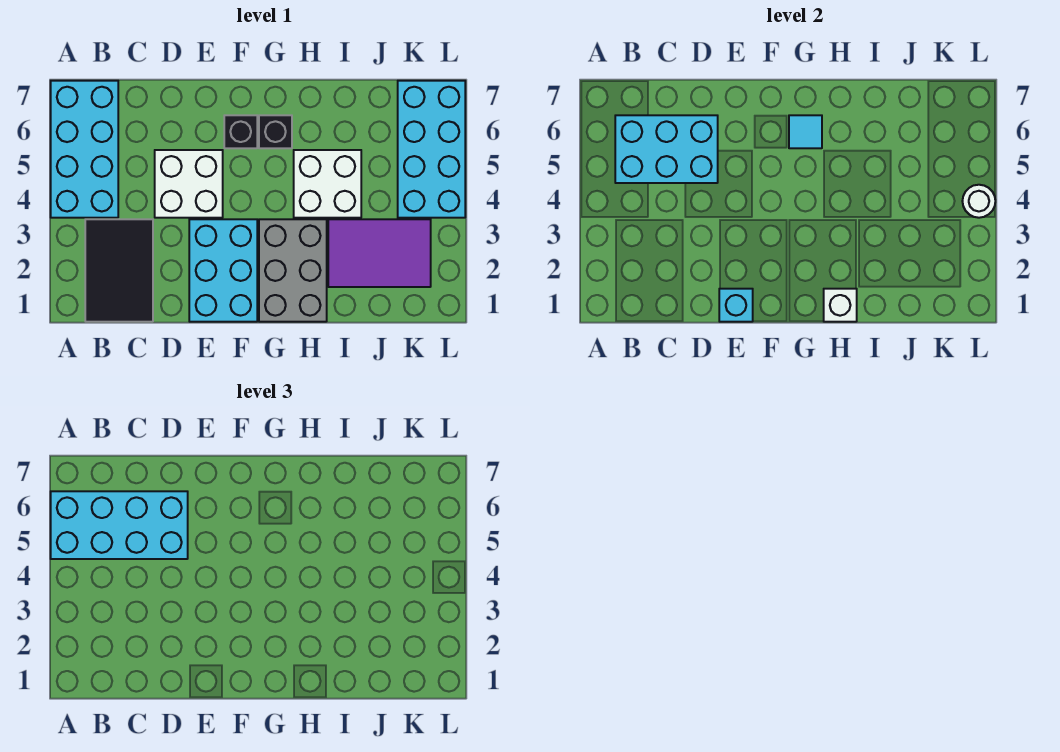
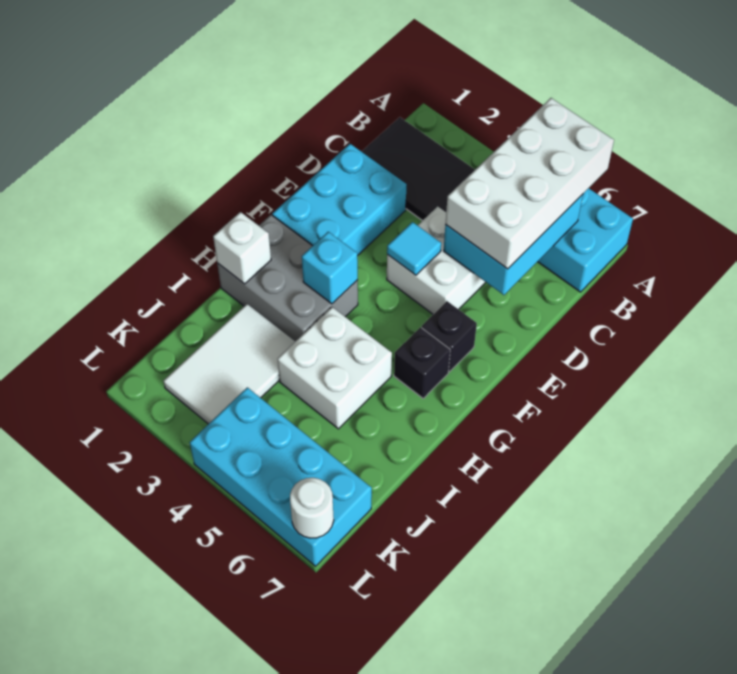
cyan brick A5:D6 level 3 -> white brick A5:D6 level 3
cyan brick E1:F3 level 1 -> cyan brick D1:F2 level 1
cyan brick E1 level 2 -> cyan brick G3 level 2
cyan tile G6 level 2 -> cyan tile E4 level 2
purple tile I2:K3 level 1 -> white tile I2:K3 level 1
white round brick L4 level 2 -> white round brick L7 level 2

